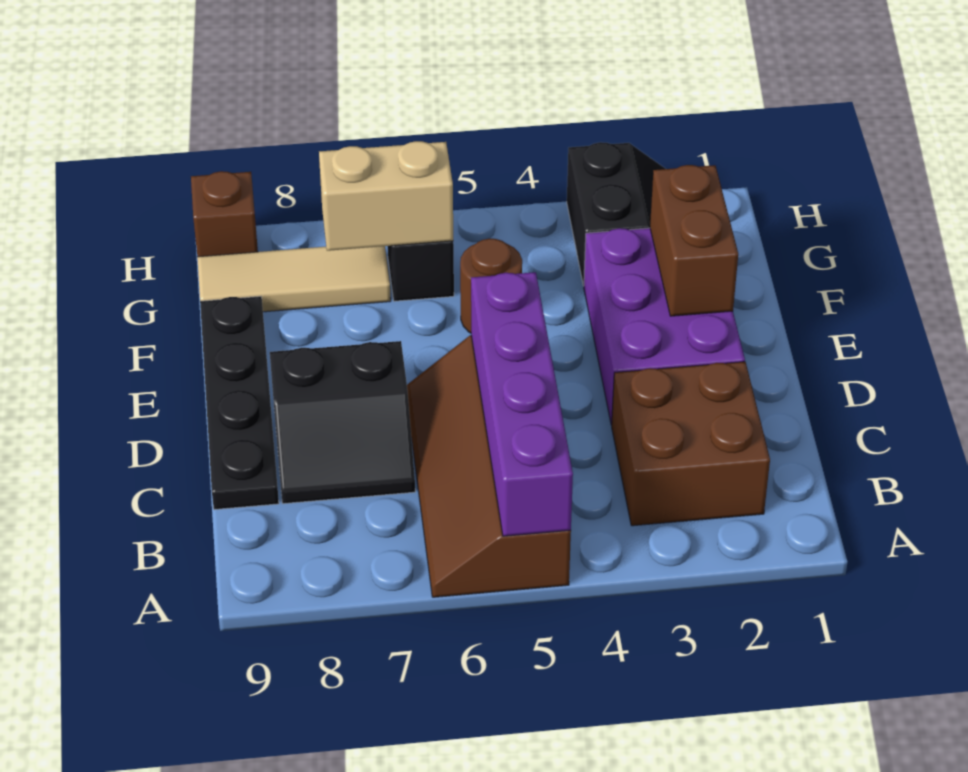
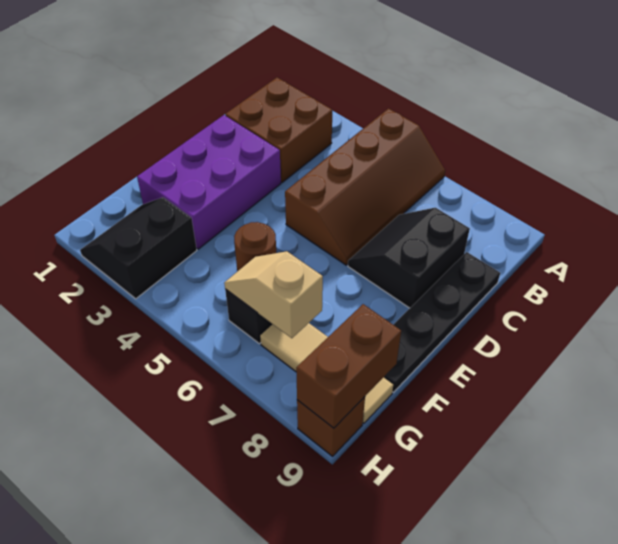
purple brick A5:D5 level 2 -> none
black slope C7:D8 level 1 top D -> black slope C7:D8 level 1 top 8
brown brick E2:F2 level 2 -> brown brick G9:H9 level 2
tan brick G6:G7 level 2 -> tan slope G6:G7 level 2 top 7

